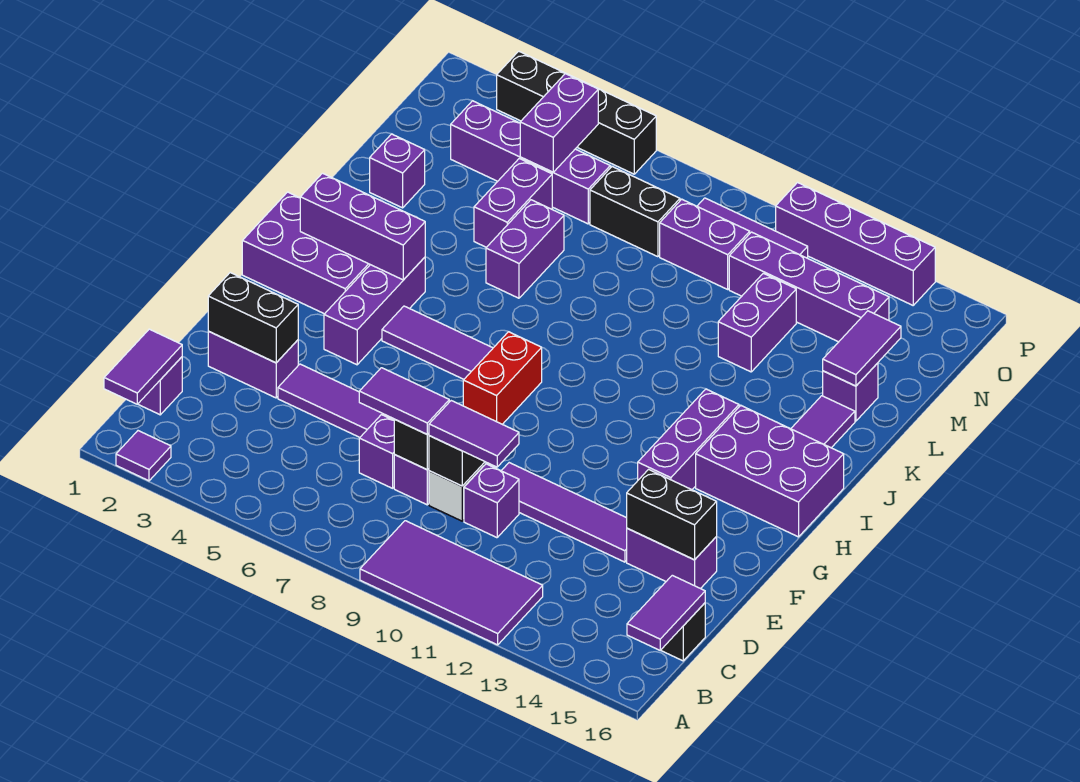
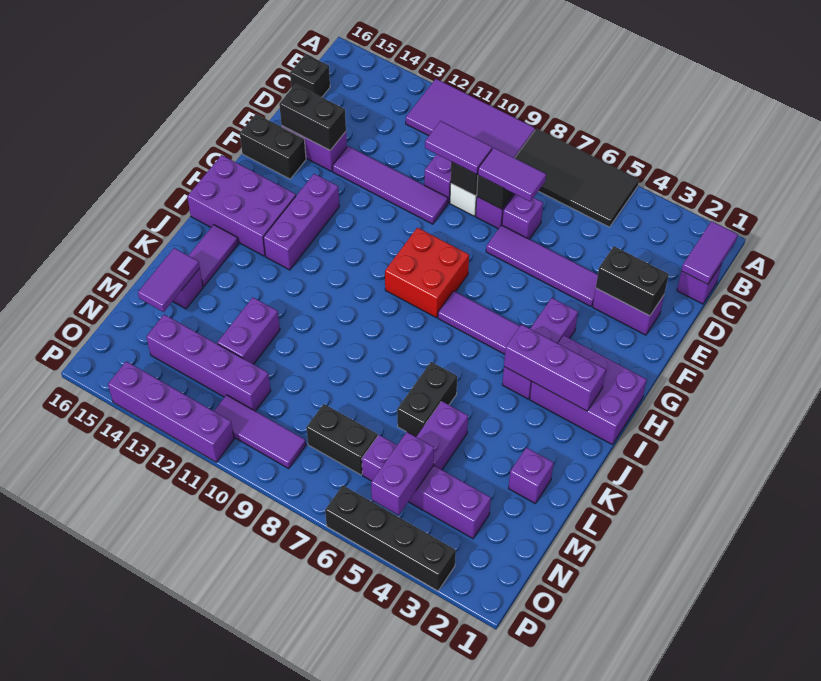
purple tile A2 level 1 -> none
none -> black tile A5:B8 level 1
purple tile B16:C16 level 2 -> none
none -> black brick F15:F16 level 1
red brick G8:H8 level 1 -> red brick G8:H9 level 1
purple brick K6:L6 level 1 -> black brick K6:L6 level 1
purple brick N9:N10 level 1 -> none

